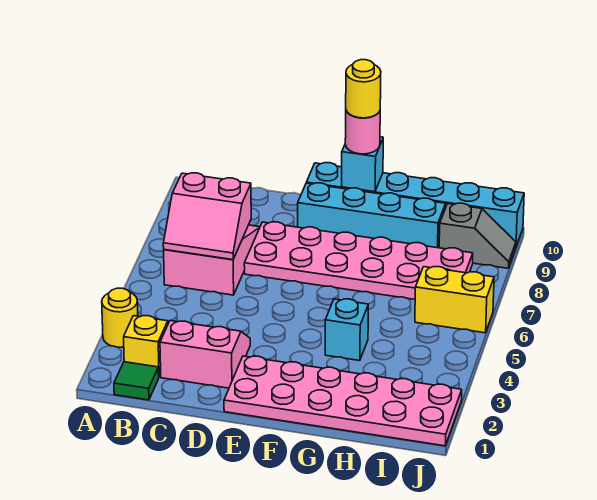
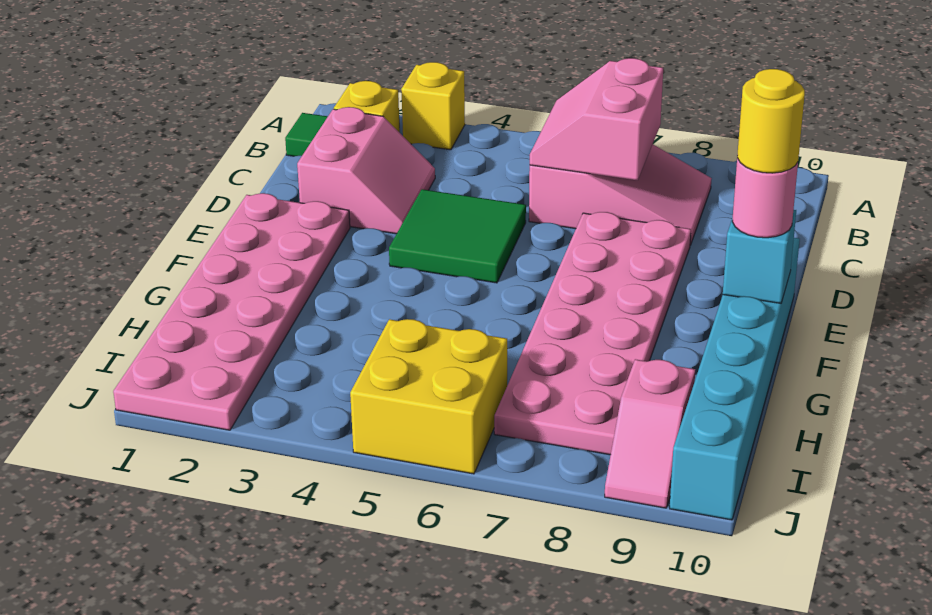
yellow round brick A3 level 1 -> yellow brick A3 level 1
none -> green tile D4:E5 level 1
cyan brick E9:H9 level 1 -> none
cyan brick G4 level 1 -> none
yellow brick I6:J6 level 1 -> yellow brick I5:J6 level 1
grey slope I9:J9 level 1 top I -> pink slope I9:J9 level 1 top I

